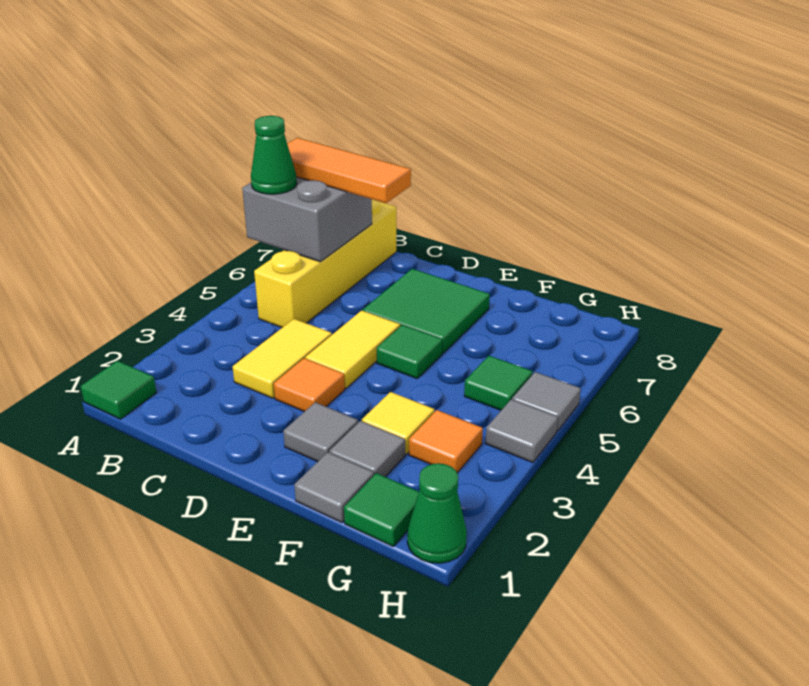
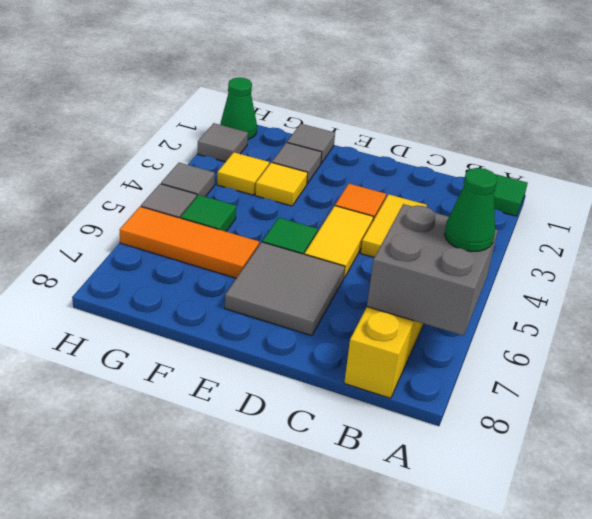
orange tile A7:C7 level 3 -> orange tile F6:H6 level 1
green tile D6:E7 level 1 -> grey tile D6:E7 level 1
grey tile E2 level 1 -> grey tile H2 level 1
green tile G1 level 1 -> none
orange tile G3 level 1 -> yellow tile G3 level 1

